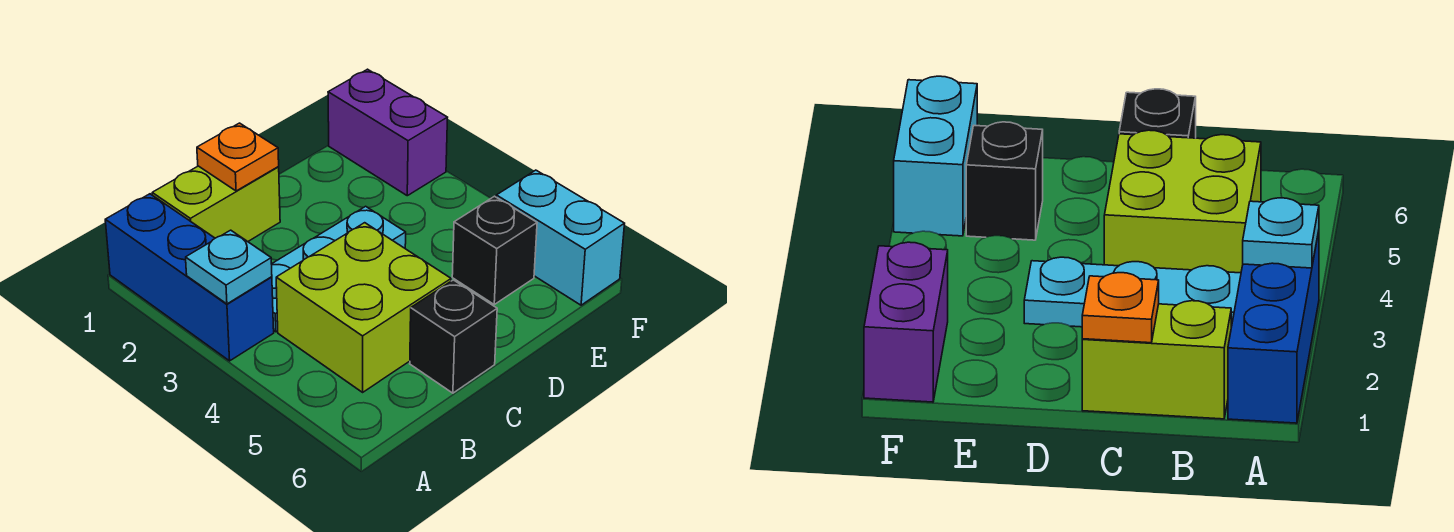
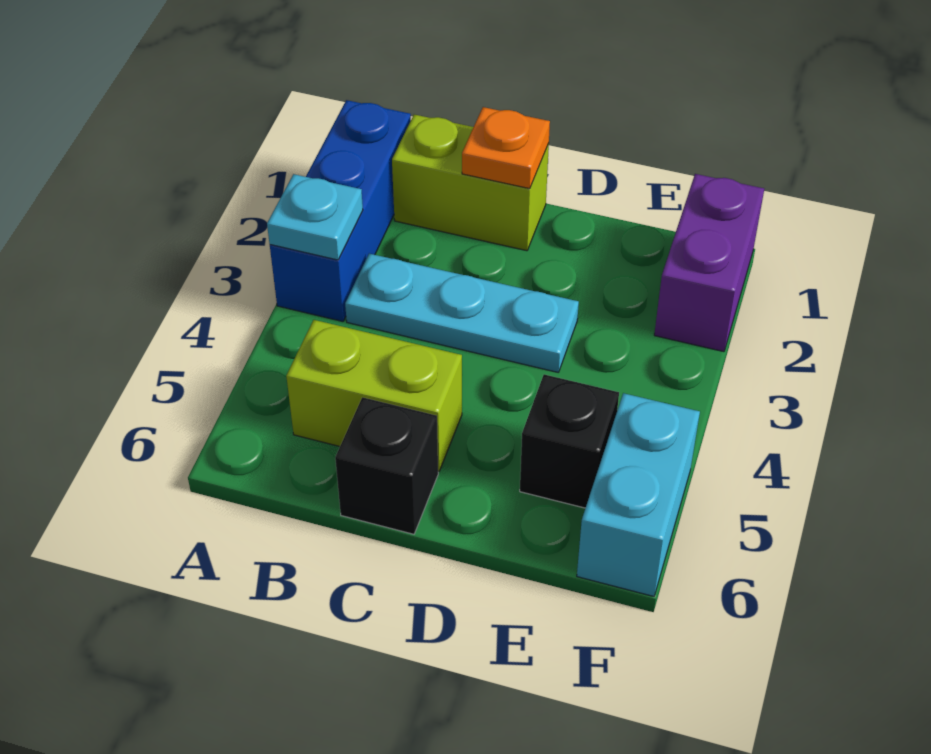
lime brick B4:C5 level 1 -> lime brick B5:C5 level 1

